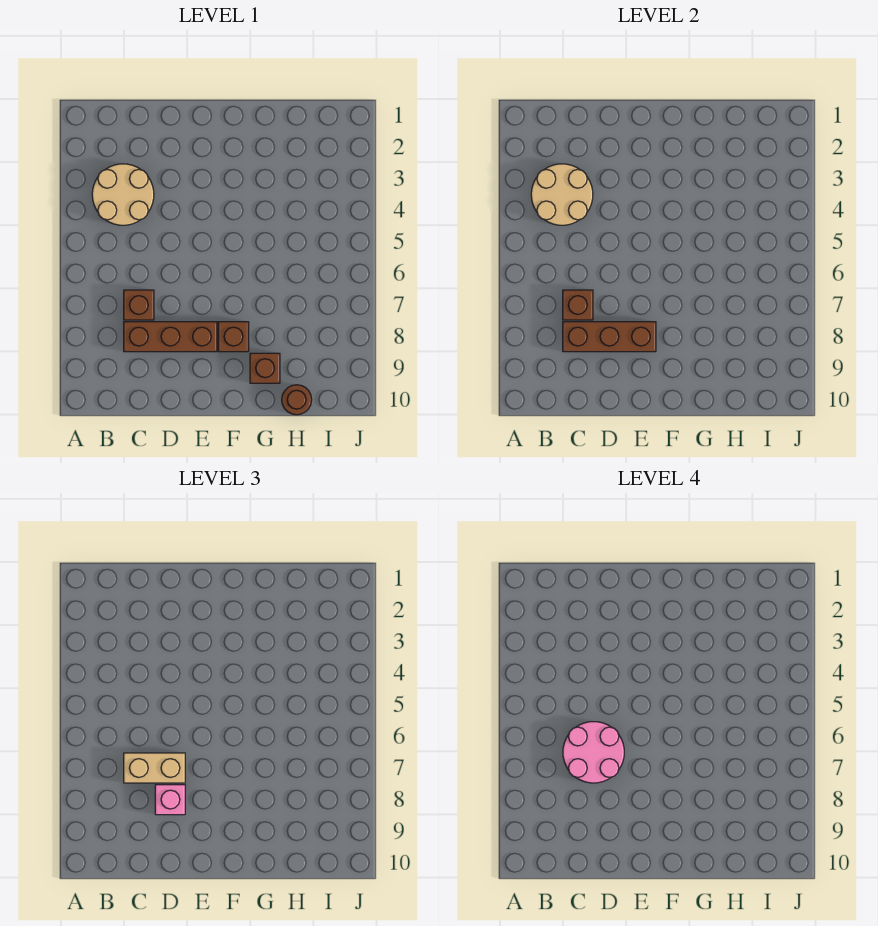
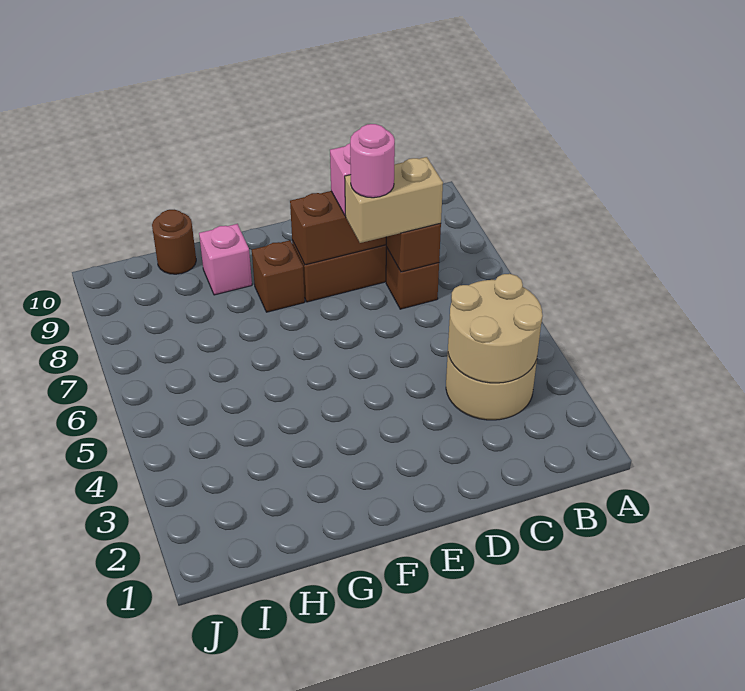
pink round brick C6:D7 level 4 -> pink round brick D7 level 4
brown brick G9 level 1 -> pink brick G9 level 1

